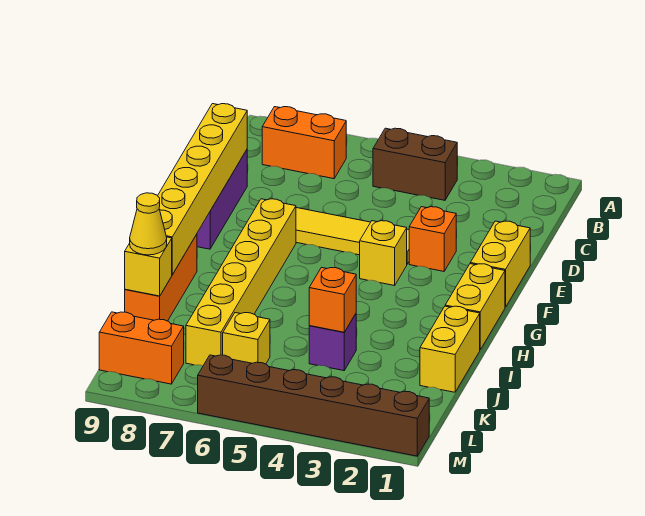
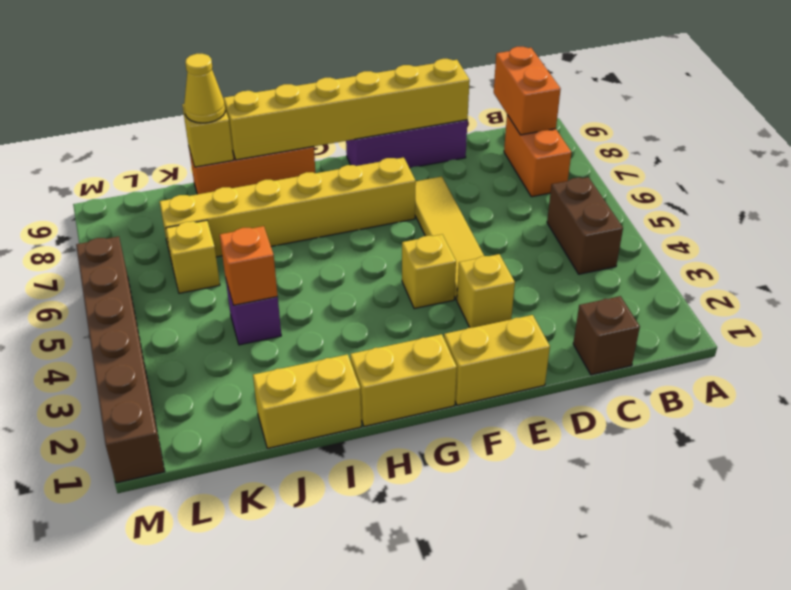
none -> brown brick C1 level 1
orange brick E3 level 1 -> yellow brick E3 level 1
orange brick L8:L9 level 1 -> orange brick B8:B9 level 2

